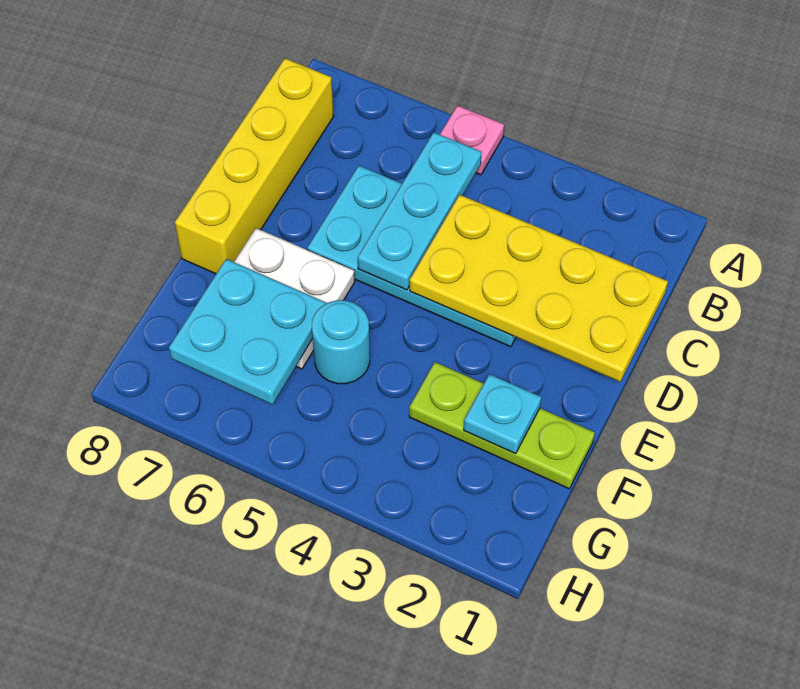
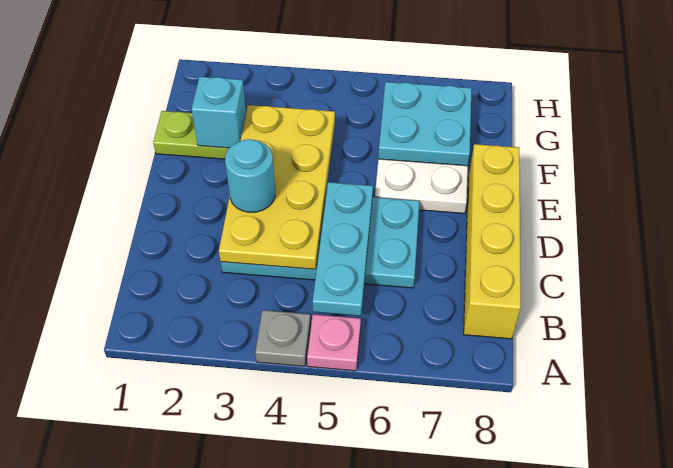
none -> grey plate A4 level 1
yellow plate C1:D4 level 2 -> yellow plate C3:F4 level 2
cyan plate F2 level 2 -> cyan brick F2 level 2
cyan round brick F5 level 1 -> cyan round brick D3 level 3

